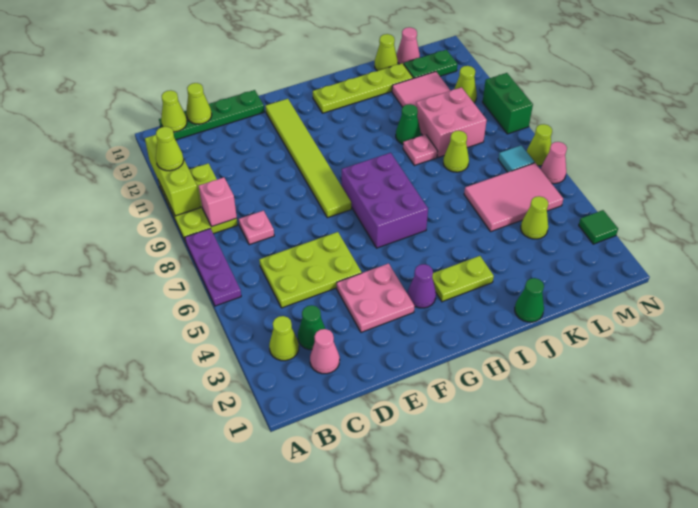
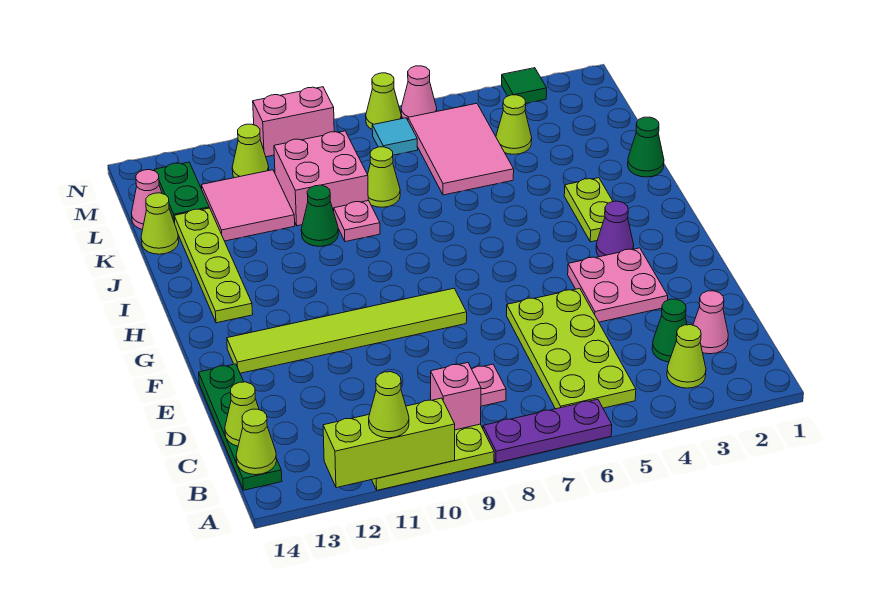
lime plate C5:E6 level 1 -> lime plate B5:E6 level 1
purple brick G6:H8 level 1 -> none
green brick N9:N10 level 1 -> pink brick N9:N10 level 1

